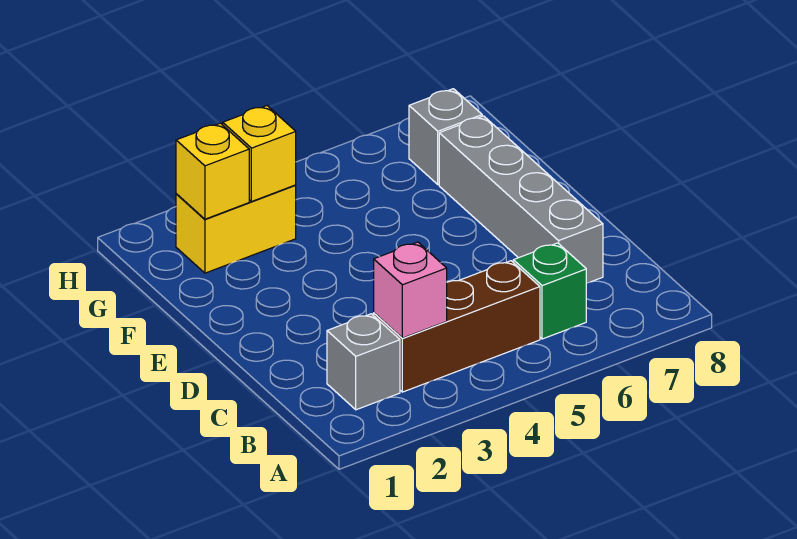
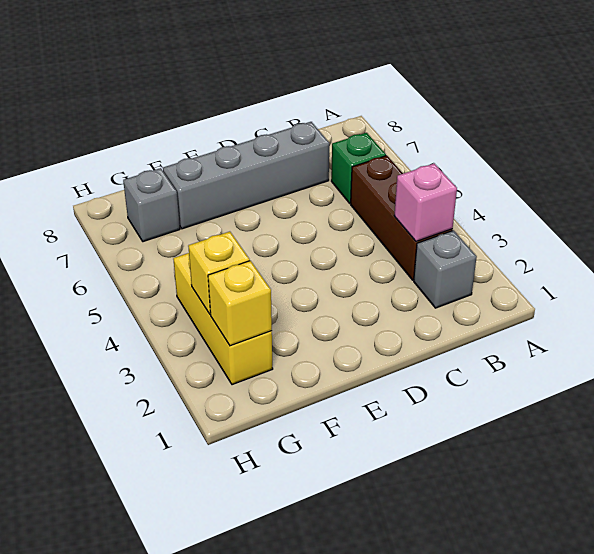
yellow brick G2:G3 level 1 -> yellow brick G2:G4 level 1

